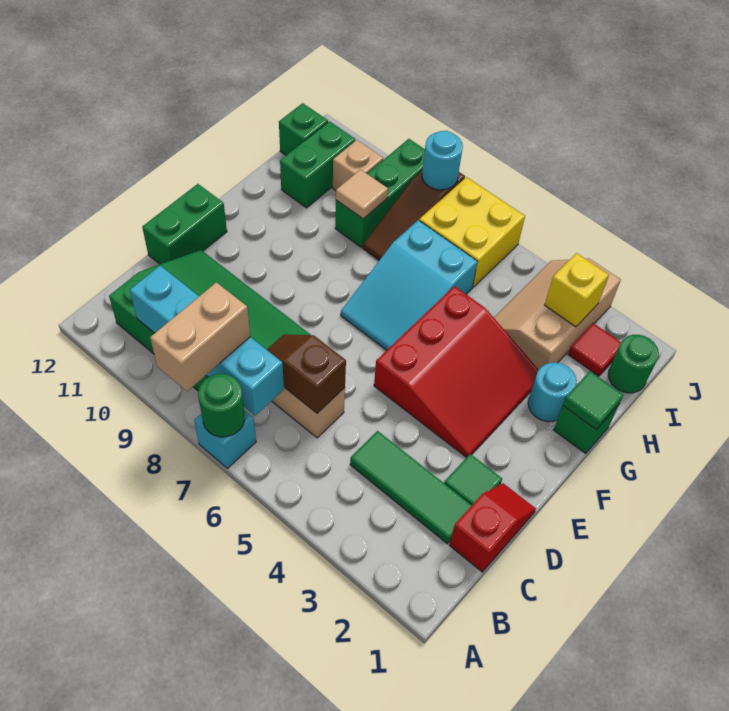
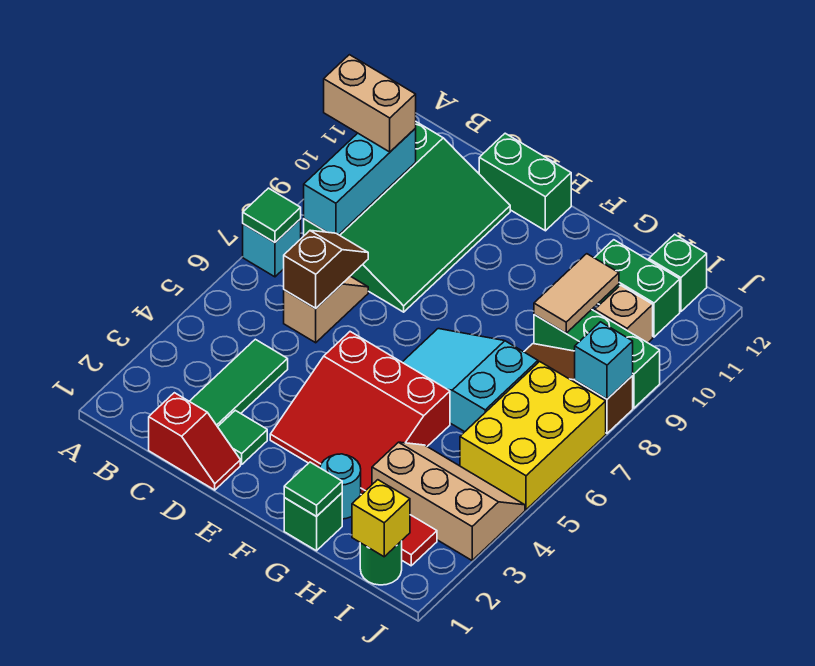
green round brick A7 level 2 -> green tile A7 level 2
tan brick A8:B8 level 3 -> tan brick A10:B10 level 3
cyan brick B7:B10 level 2 -> cyan brick B8:B10 level 2
tan tile H9 level 2 -> tan tile H9:H10 level 2
yellow brick I3 level 2 -> yellow brick I1 level 2
yellow brick I6:J7 level 1 -> yellow brick I5:J7 level 1
cyan round brick J8 level 2 -> cyan brick J8 level 2

